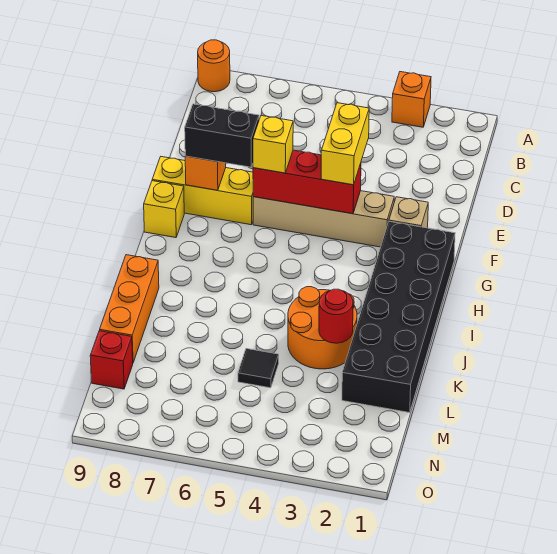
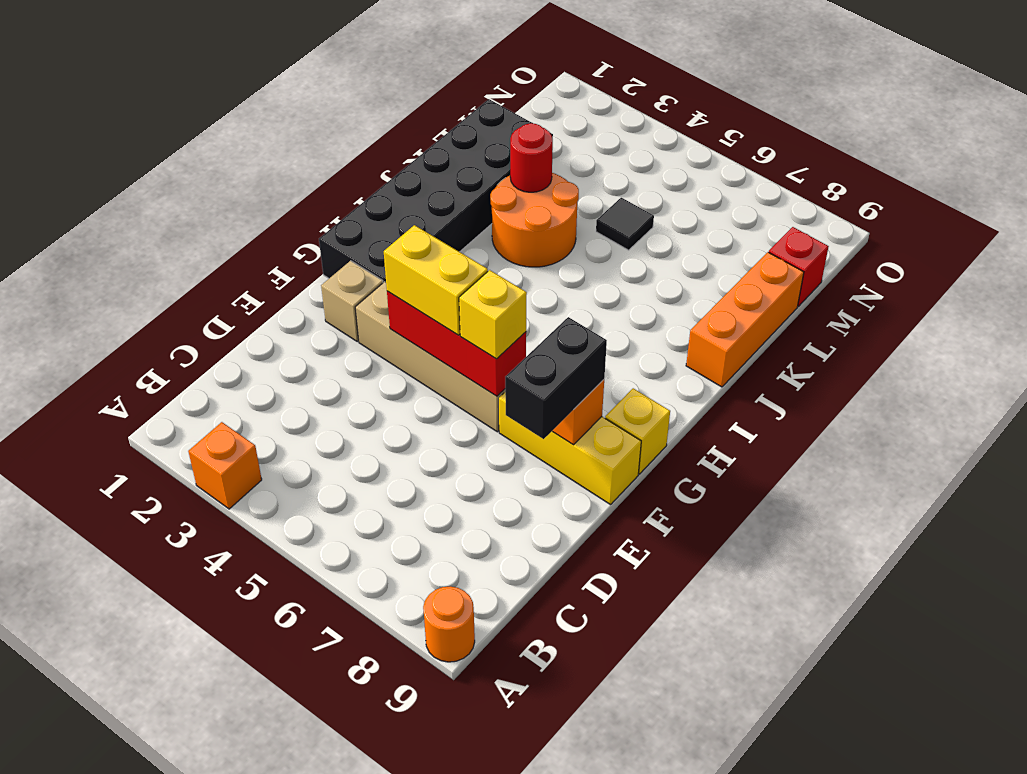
yellow brick E4:F4 level 3 -> yellow brick F4:F5 level 3
black brick F7:F8 level 3 -> black brick E8:F8 level 3

